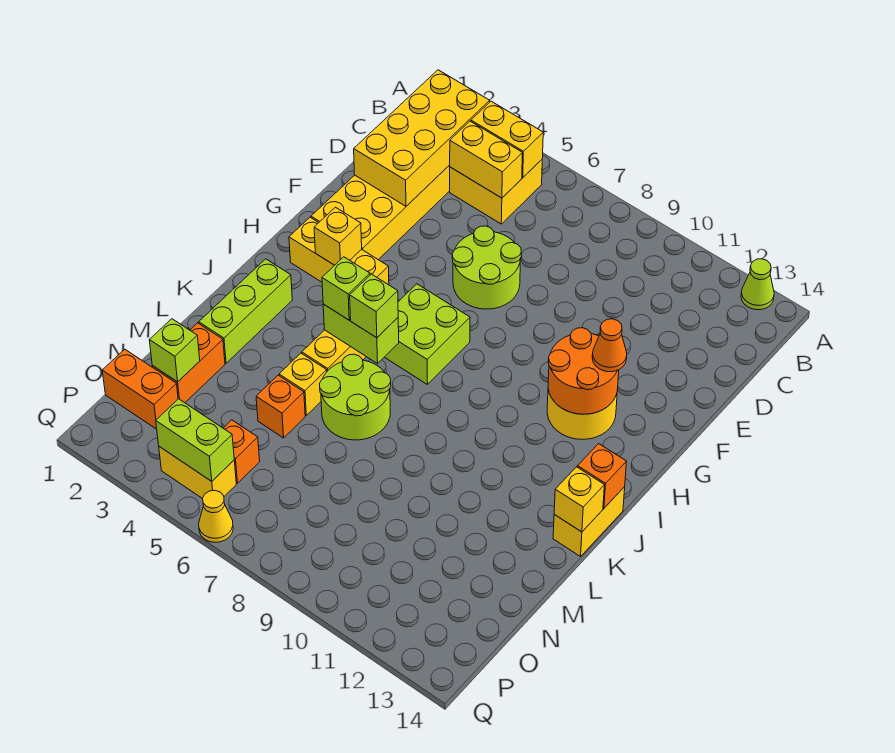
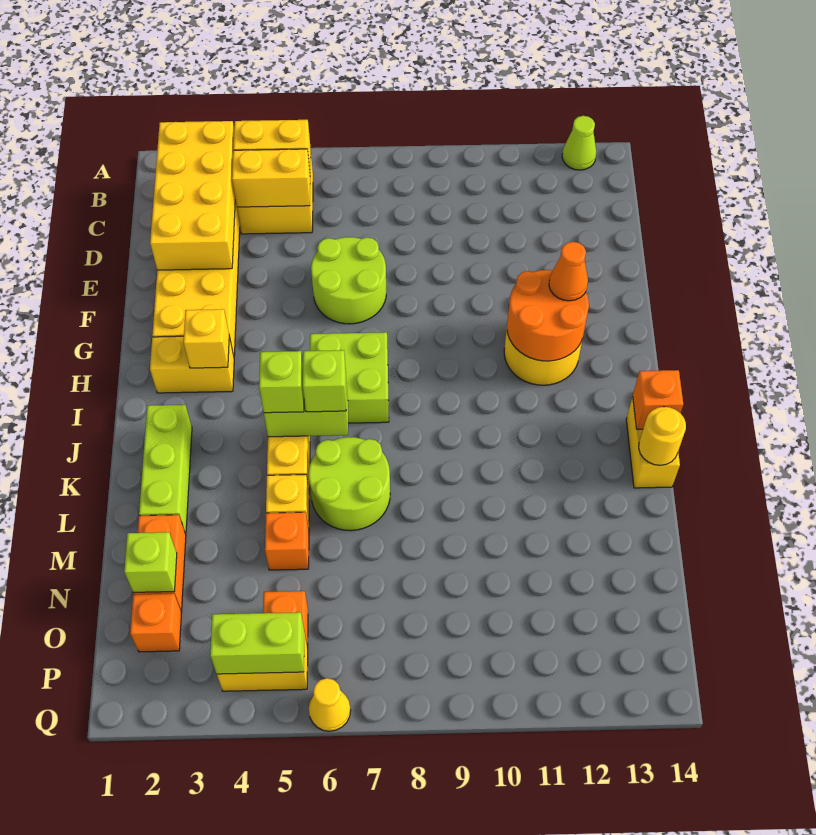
yellow brick H2:H4 level 1 -> yellow brick H2:H3 level 1
yellow brick K14 level 2 -> yellow round brick K14 level 2
orange brick O1:O2 level 1 -> orange brick O2 level 1

